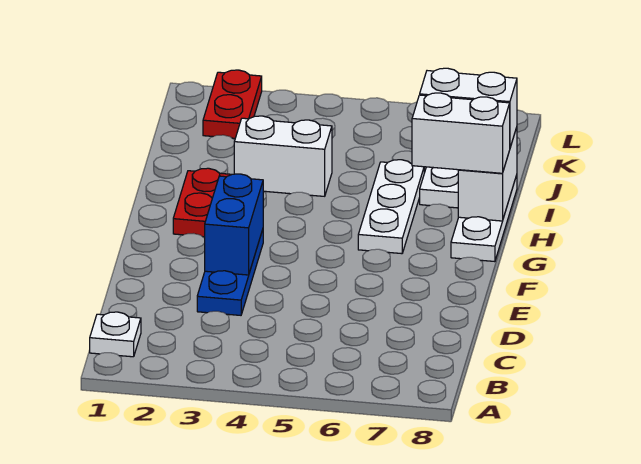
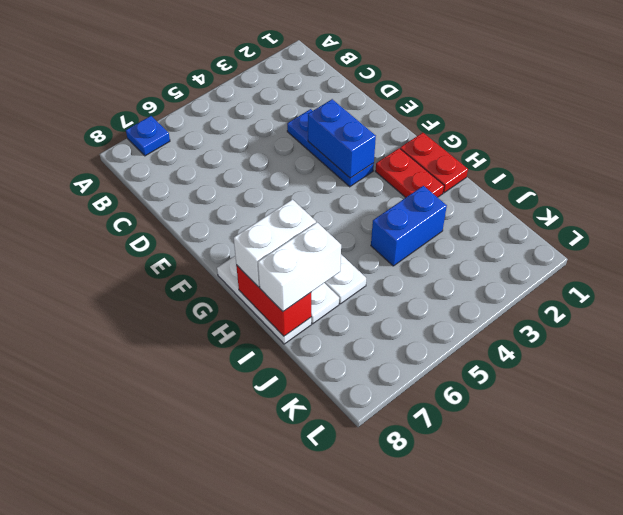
none -> blue plate A7 level 1
white plate B1 level 1 -> none
white brick H8:I8 level 2 -> red brick H8:I8 level 2
white brick I3:I4 level 1 -> blue brick I3:I4 level 1
red plate K2:L2 level 1 -> red plate G1:H1 level 1

